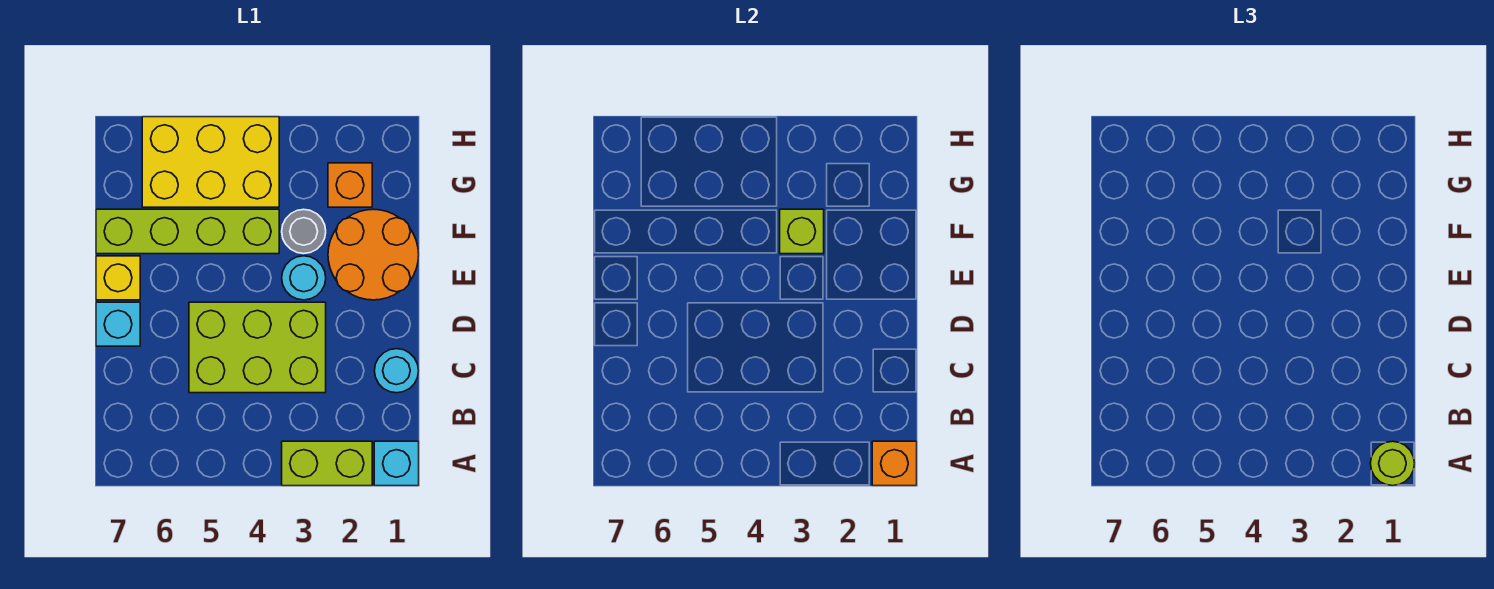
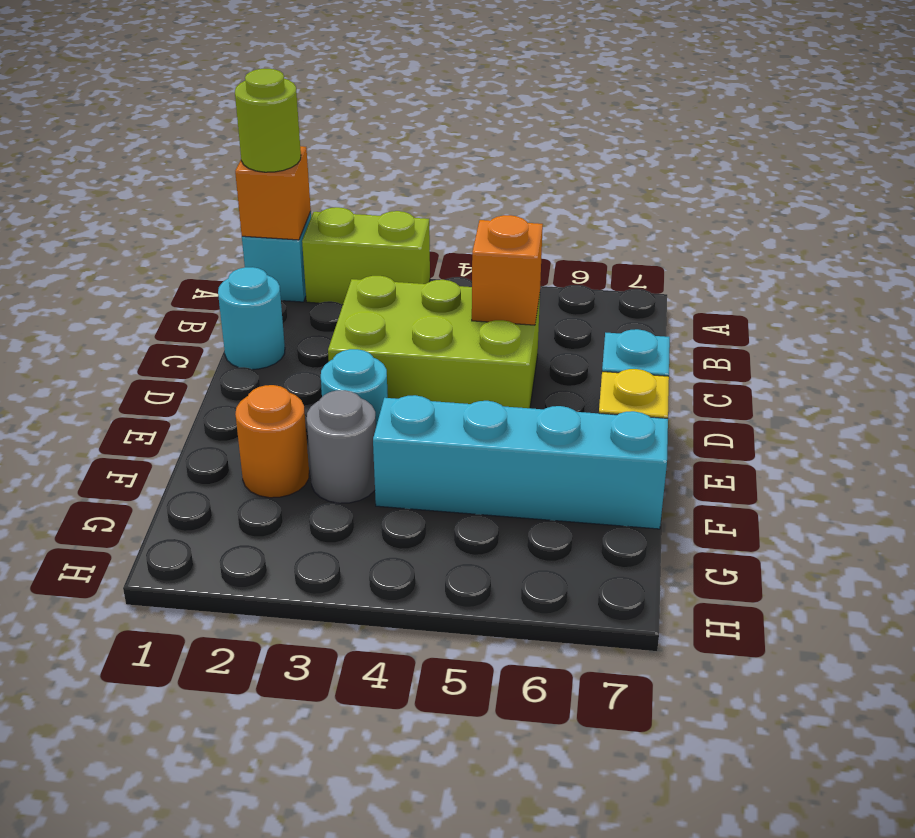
orange round brick E1:F2 level 1 -> orange round brick F2 level 1
lime brick F3 level 2 -> none
lime brick F4:F7 level 1 -> cyan brick F4:F7 level 1
orange brick G2 level 1 -> orange brick C5 level 2
yellow brick G4:H6 level 1 -> none

